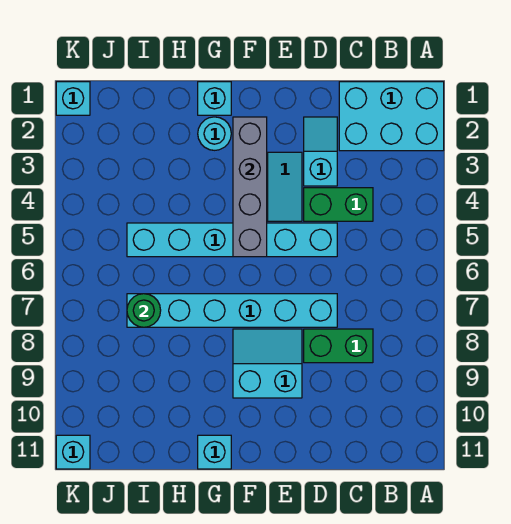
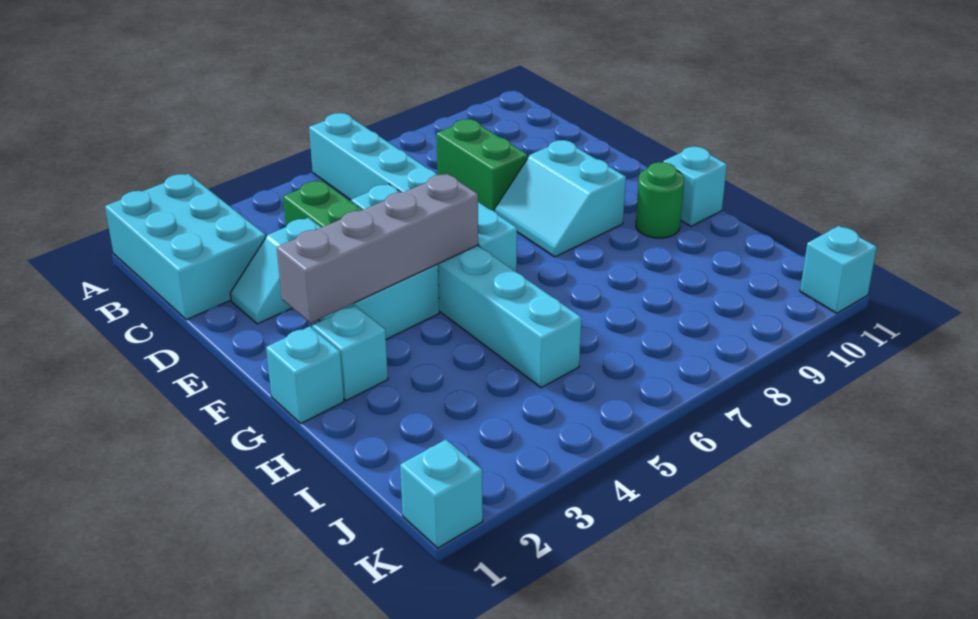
cyan brick D7:I7 level 1 -> cyan brick A6:F6 level 1
cyan round brick G2 level 1 -> cyan brick G2 level 1
green round brick I7 level 2 -> green round brick G10 level 1

